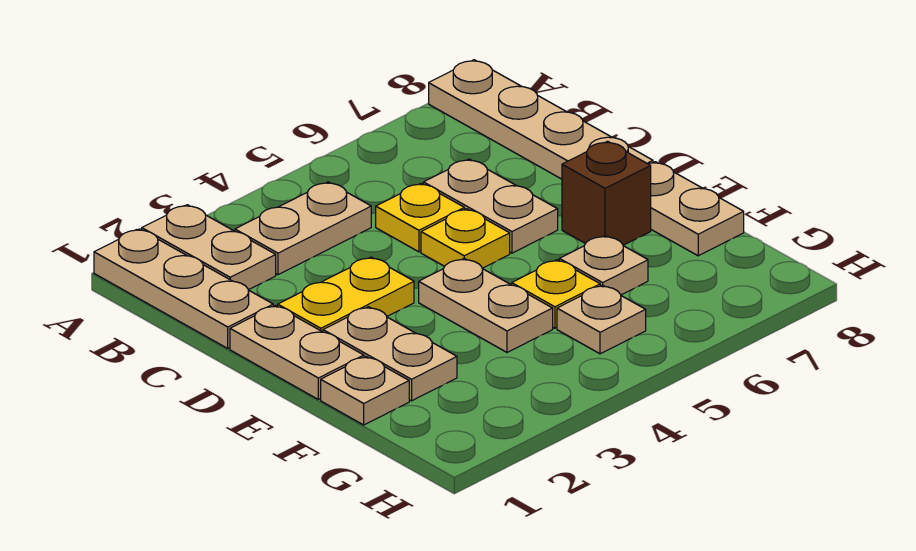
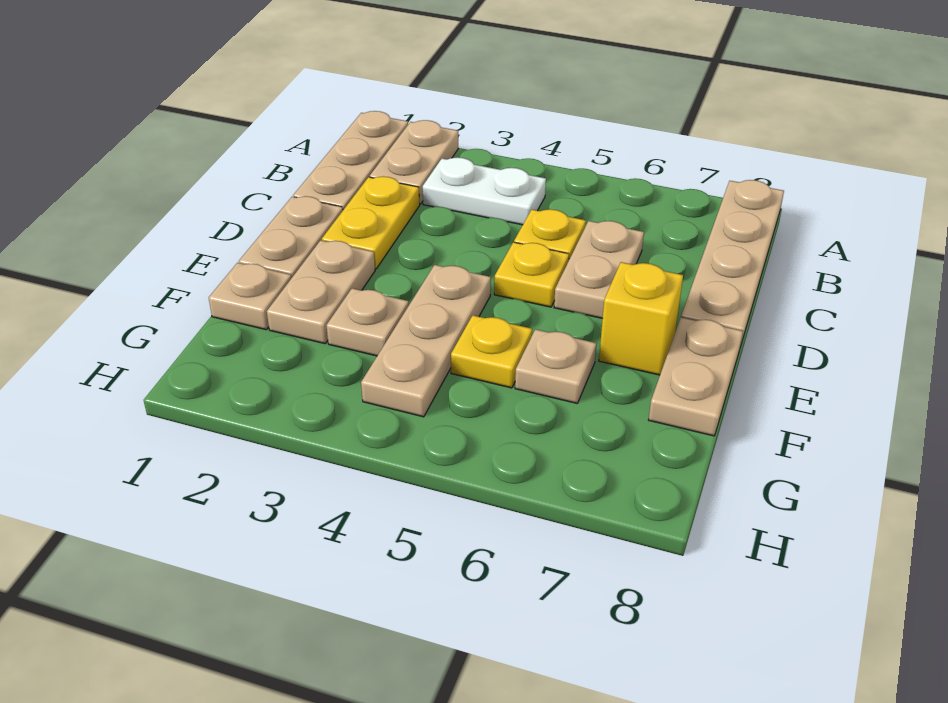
tan plate B3:B4 level 1 -> white plate B3:B4 level 1
yellow plate D2:D3 level 1 -> yellow plate C2:D2 level 1
tan plate E4:F4 level 1 -> tan plate E4:G4 level 1
brown brick E7 level 1 -> yellow brick E7 level 1
tan plate G5 level 1 -> tan plate F3 level 1

